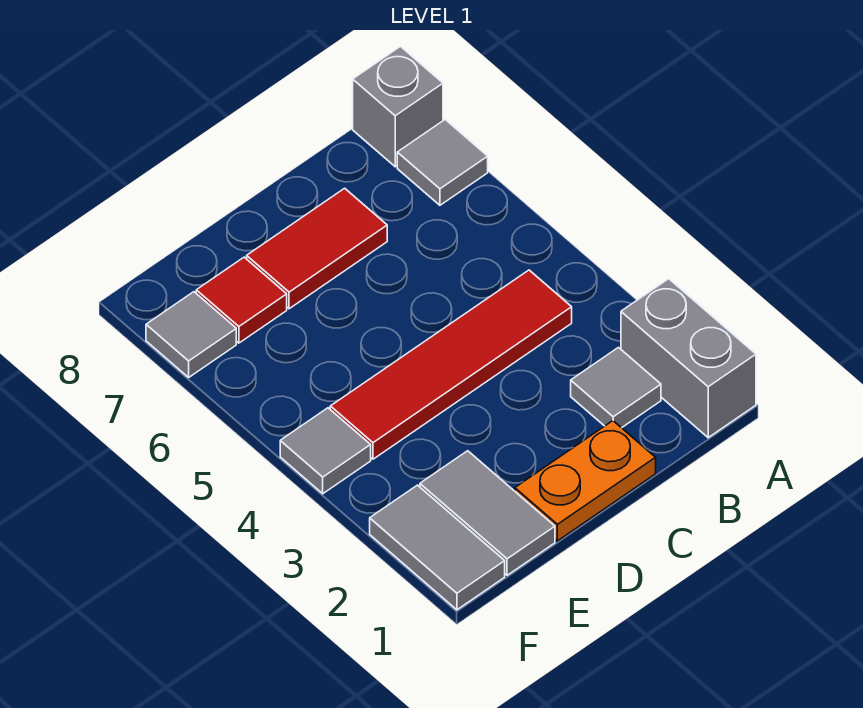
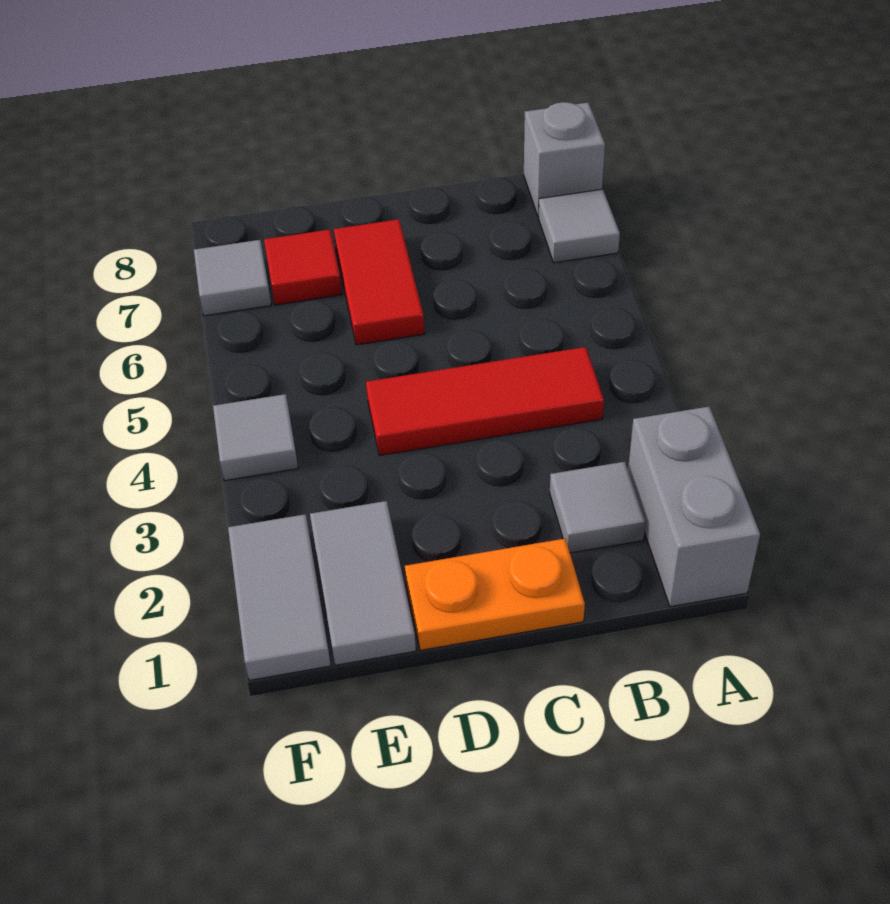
red tile B4:E4 level 1 -> red tile B4:D4 level 1
red tile C7:D7 level 1 -> red tile D6:D7 level 1

